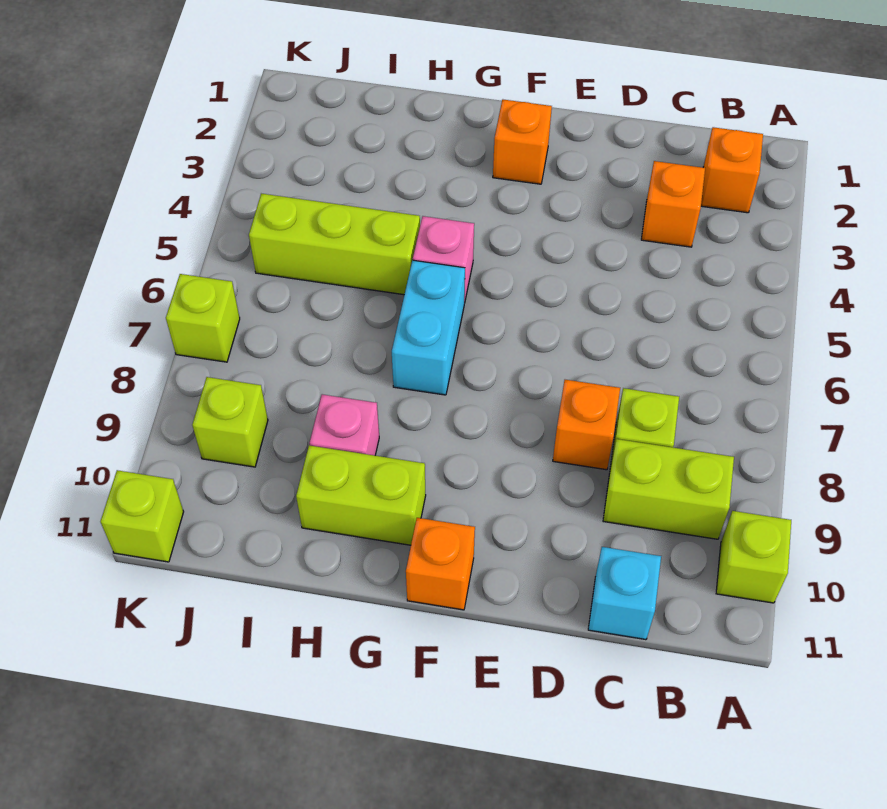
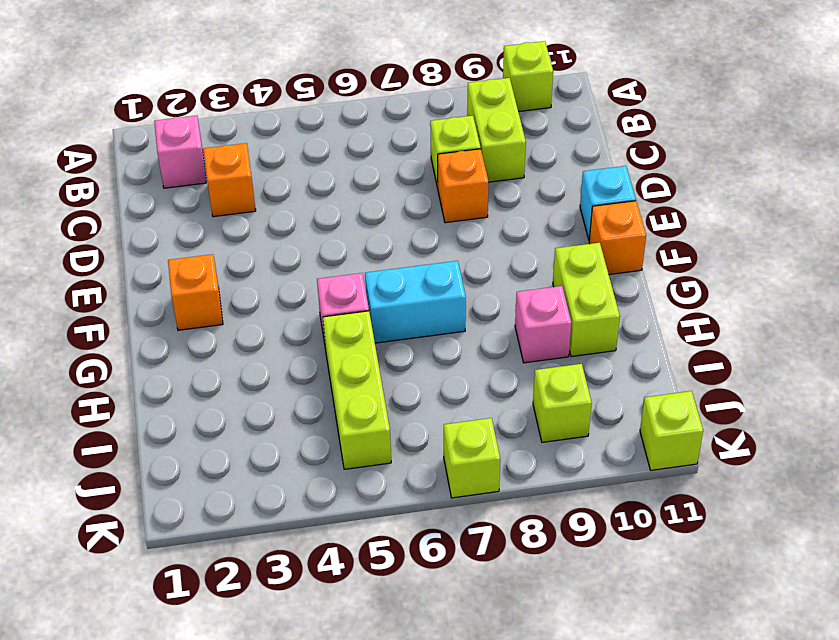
orange brick B2 level 1 -> pink brick B2 level 1
cyan brick C11 level 1 -> cyan brick E11 level 1

